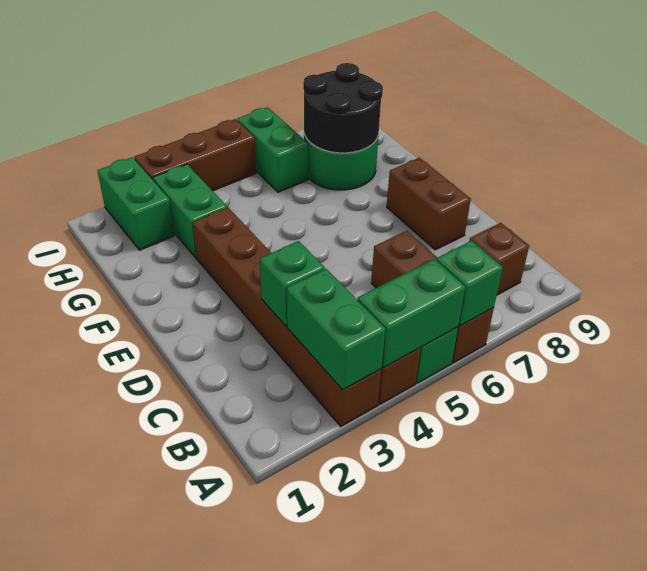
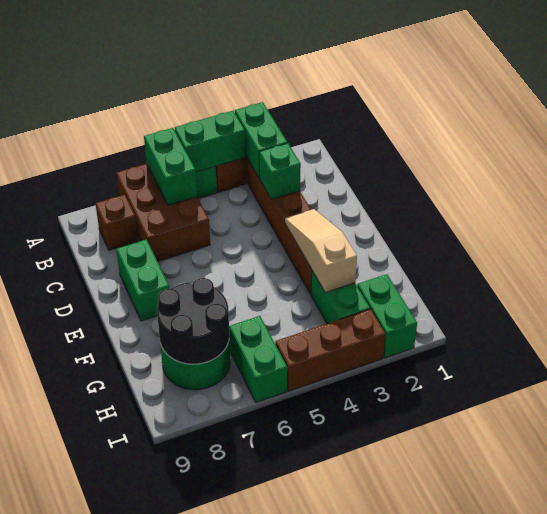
brown brick A6:C6 level 1 -> brown brick A6:C7 level 1
green brick A6 level 2 -> green brick A6:B6 level 2
brown brick D8:E8 level 1 -> green brick D8:E8 level 1
none -> tan slope E3:G3 level 2 top G

